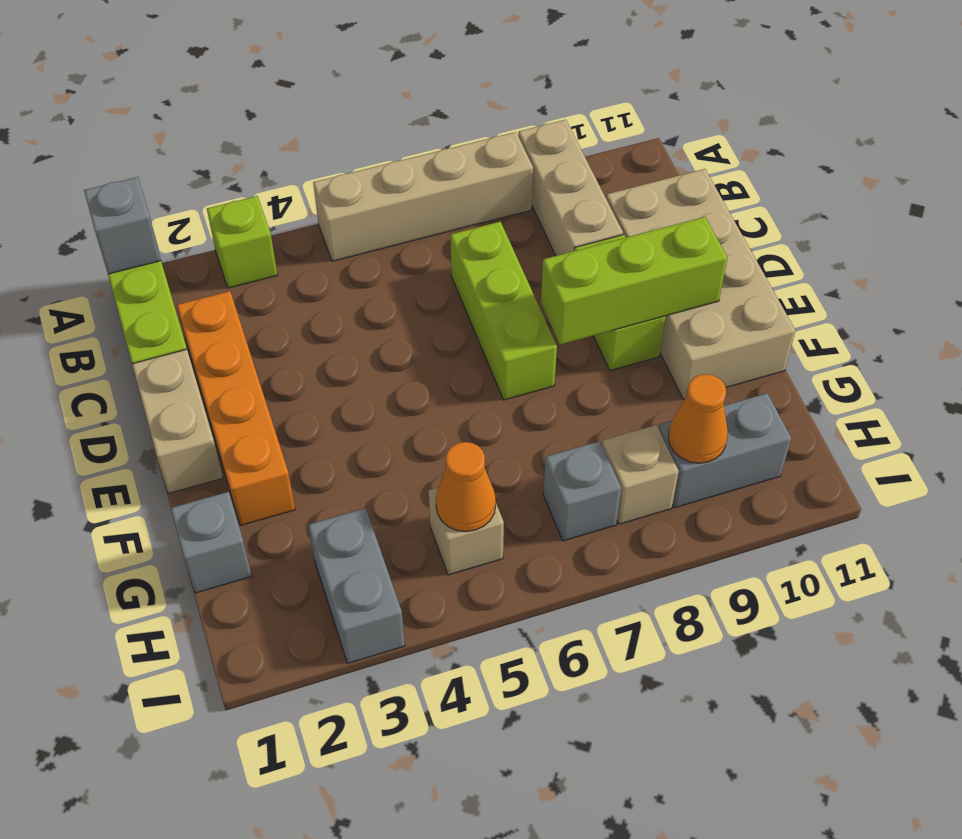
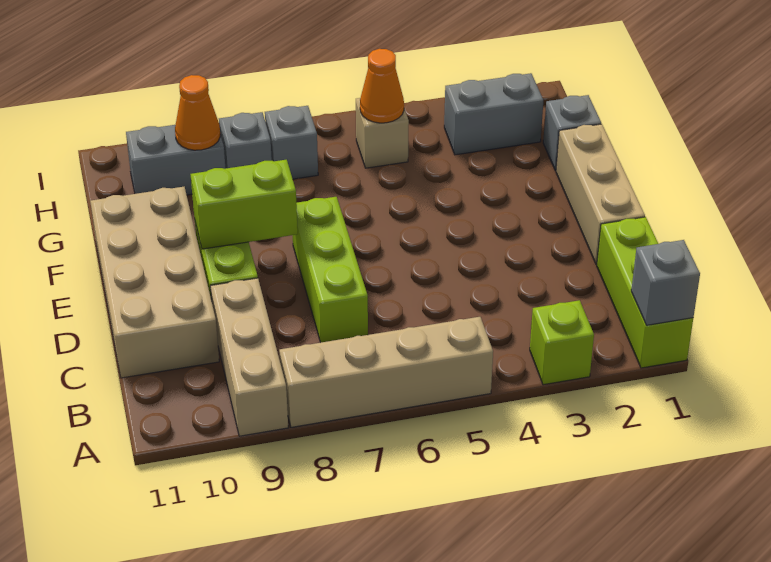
orange brick C2:F2 level 1 -> none
tan brick D1:E1 level 1 -> tan brick D1:F1 level 1
lime brick E8:E10 level 2 -> lime brick E8:E9 level 2
grey brick H3:I3 level 1 -> grey brick H2:H3 level 1
tan brick H8 level 1 -> grey brick H8 level 1

